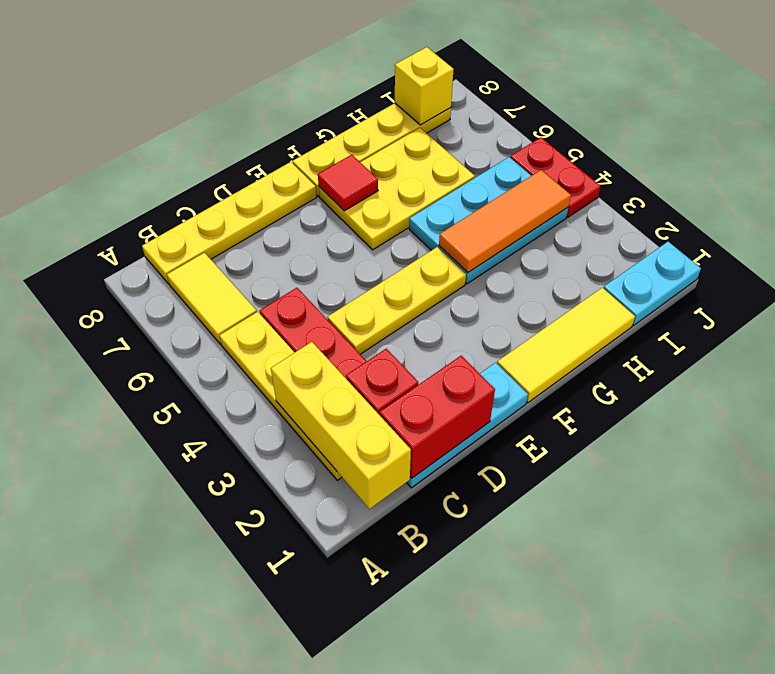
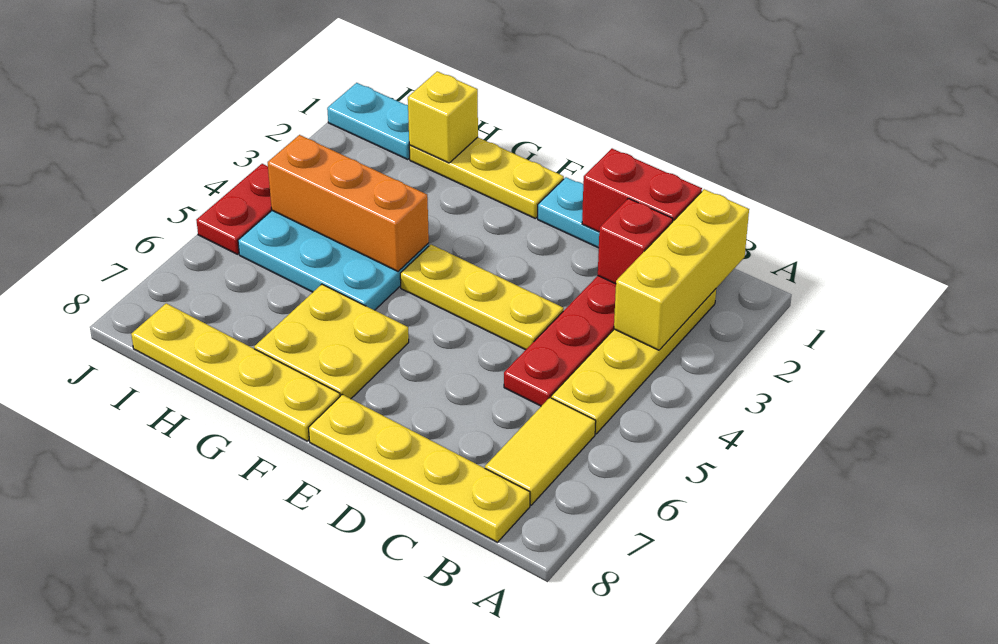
yellow tile F1:H1 level 1 -> yellow plate F1:H1 level 1
yellow plate F6:H7 level 1 -> yellow plate F6:G7 level 1
red tile F7 level 2 -> none
orange tile G4:I4 level 2 -> orange brick G4:I4 level 2
yellow brick I8 level 2 -> yellow brick H1 level 2

